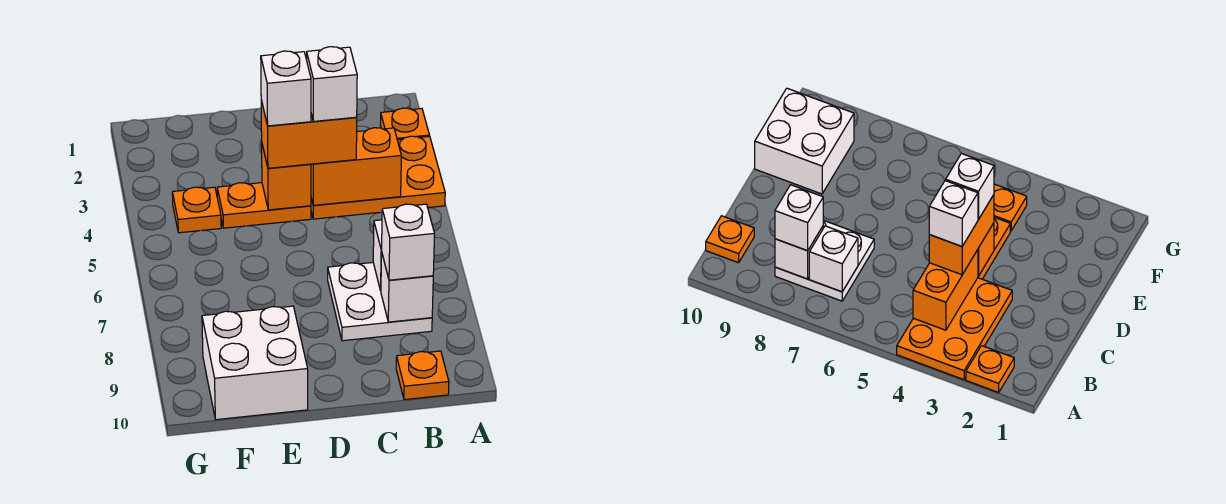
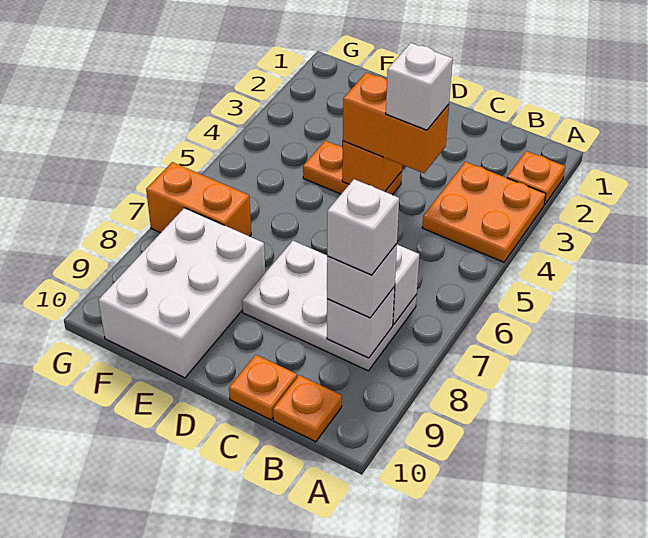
orange plate A3:C4 level 1 -> orange plate A3:B4 level 1
orange brick B4:C4 level 2 -> orange brick F7:G7 level 1
white plate B7:C8 level 1 -> white plate B7:D8 level 1
white brick D4 level 4 -> white brick B8 level 4
white brick E9:F10 level 1 -> white brick E8:F10 level 1
orange plate F4 level 1 -> orange plate C10 level 1

